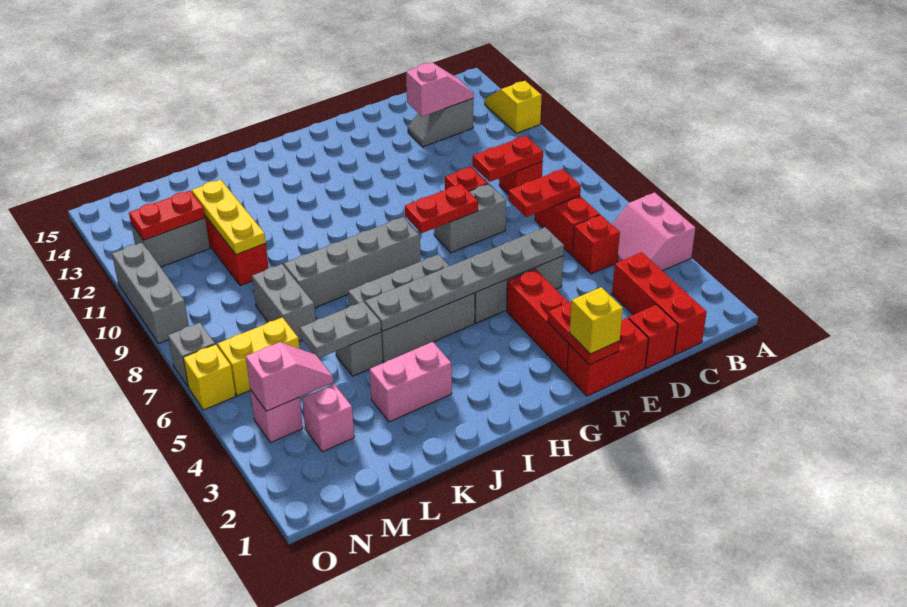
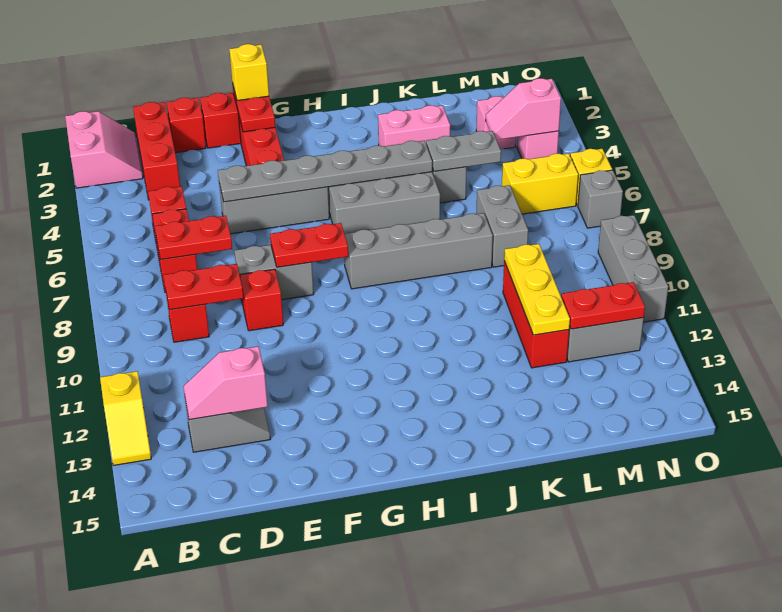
pink slope A4:B5 level 1 top A -> pink slope A1:B2 level 1 top A

